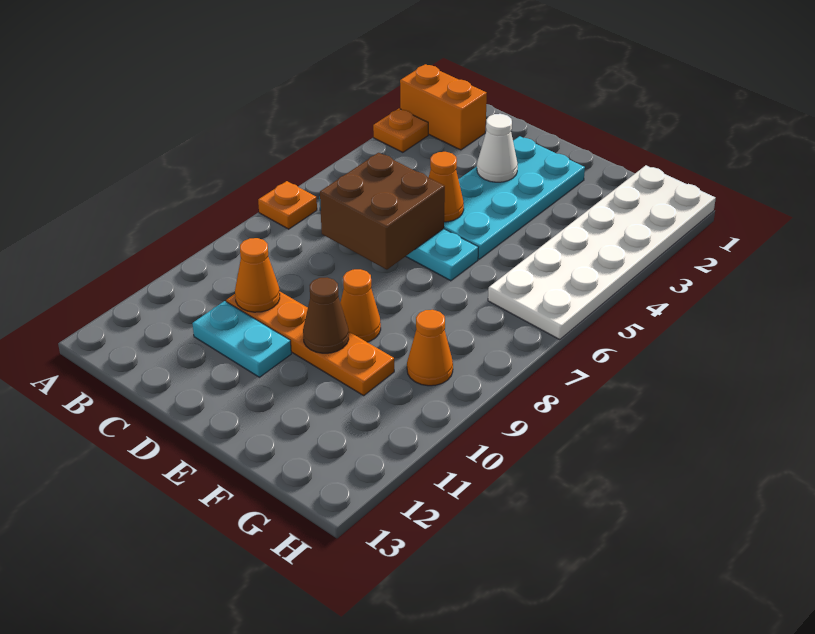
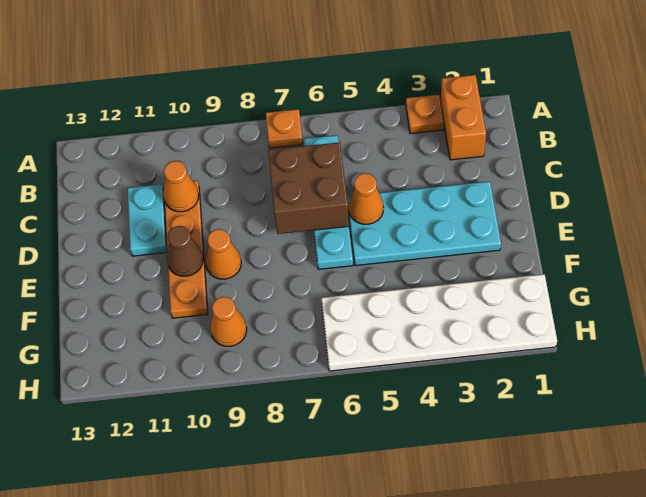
white cone D3 level 2 -> none

